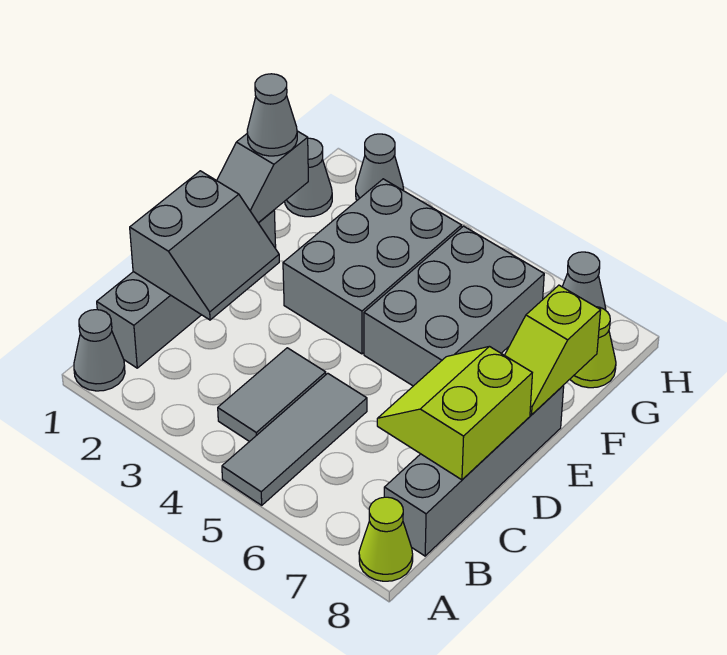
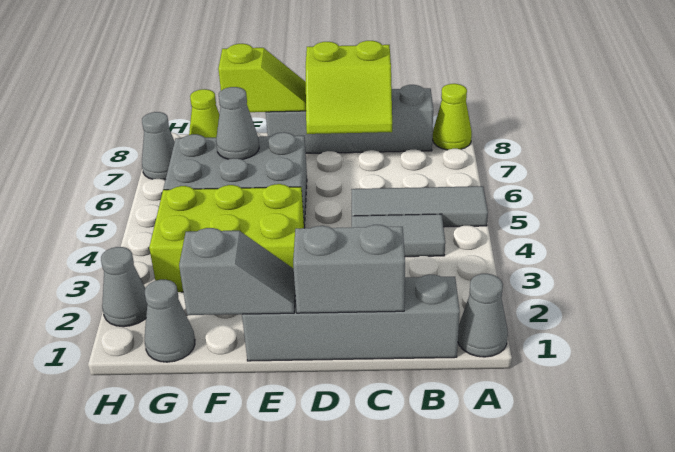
grey brick E3:G4 level 1 -> lime brick E3:G4 level 1
grey cone F1 level 3 -> grey cone F6 level 2

